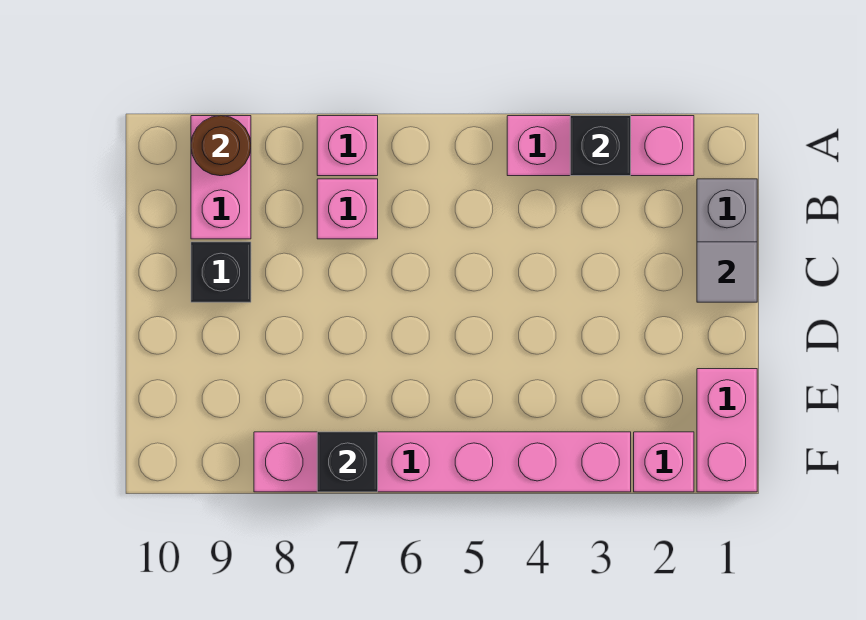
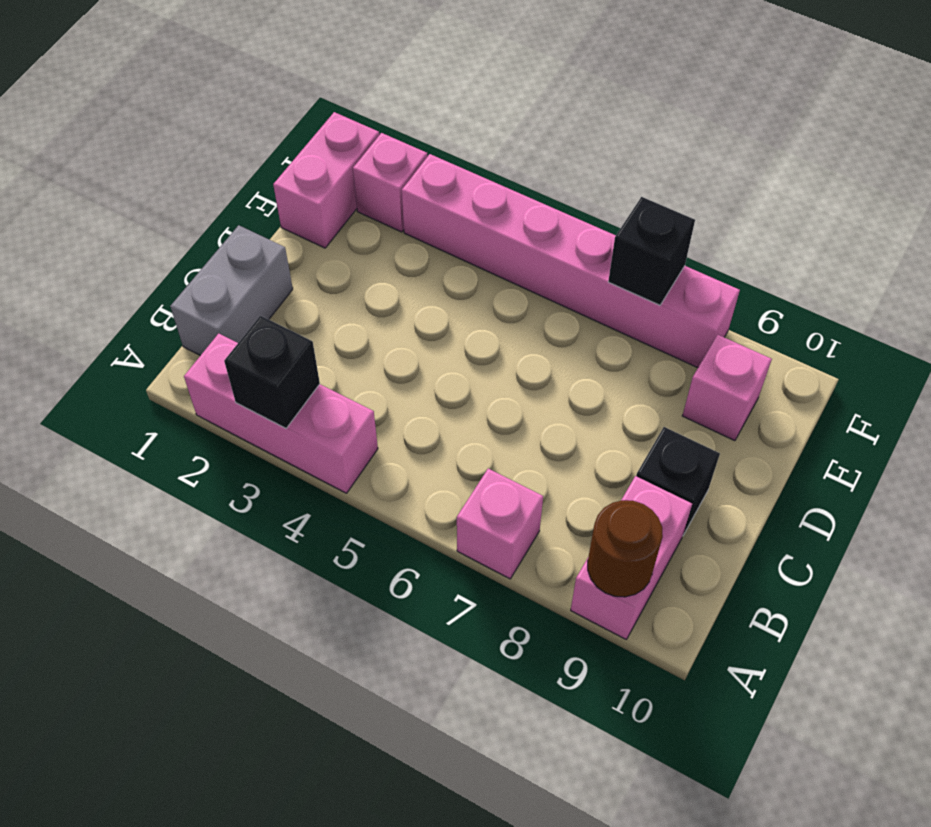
pink brick B7 level 1 -> pink brick E9 level 1
grey tile C1 level 2 -> none

